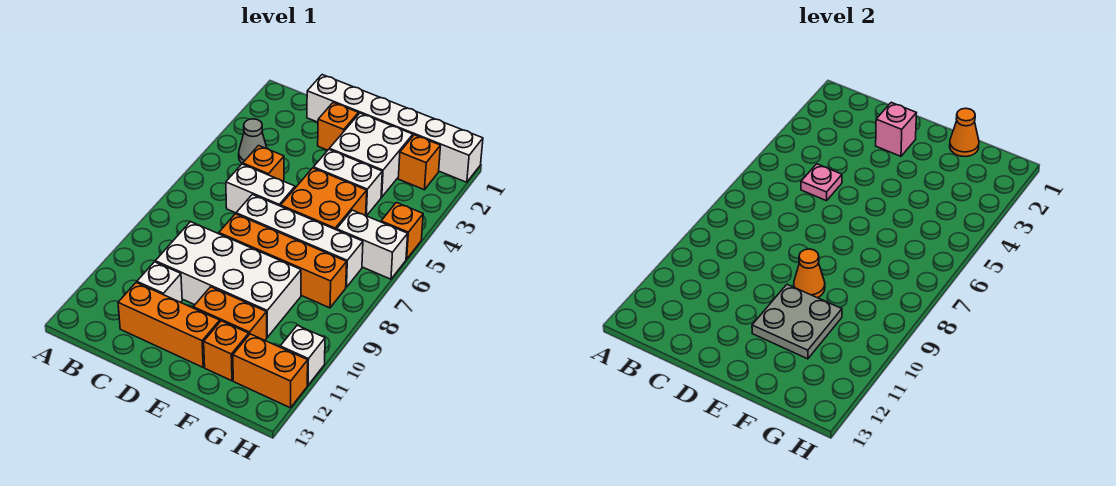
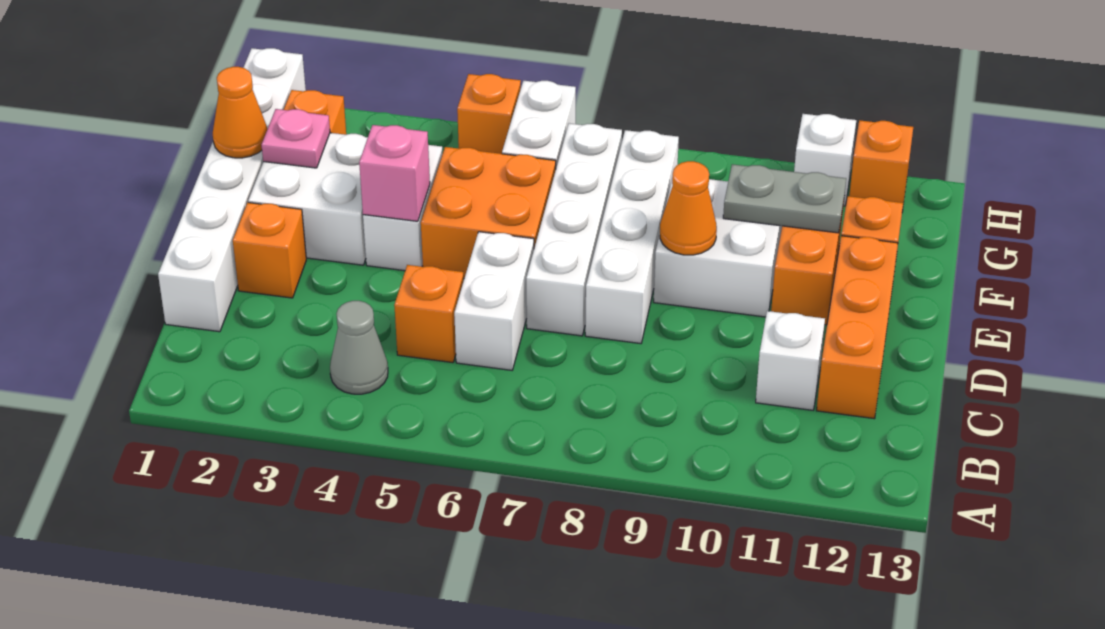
pink plate C5 level 2 -> pink plate F2 level 2
white brick C9:F10 level 1 -> white brick E9:F10 level 1
pink brick D2 level 2 -> pink brick E4 level 2
orange brick D8:G8 level 1 -> white brick D8:G8 level 1
grey plate E10:F11 level 2 -> grey plate F10:F11 level 2
orange brick G12:H12 level 1 -> orange brick H12 level 1

